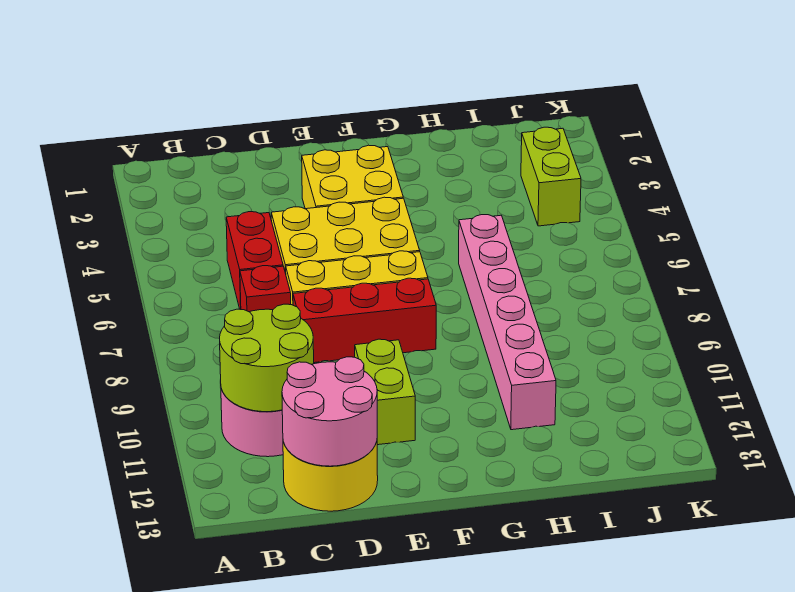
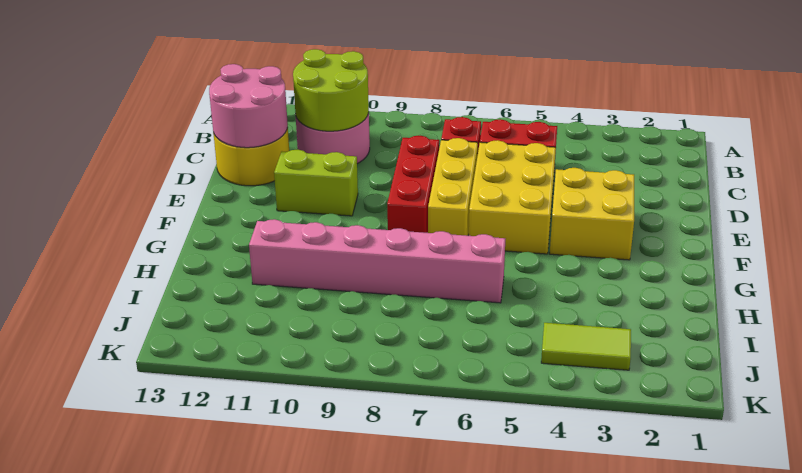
lime brick J3:J4 level 1 -> lime tile J3:J4 level 1

